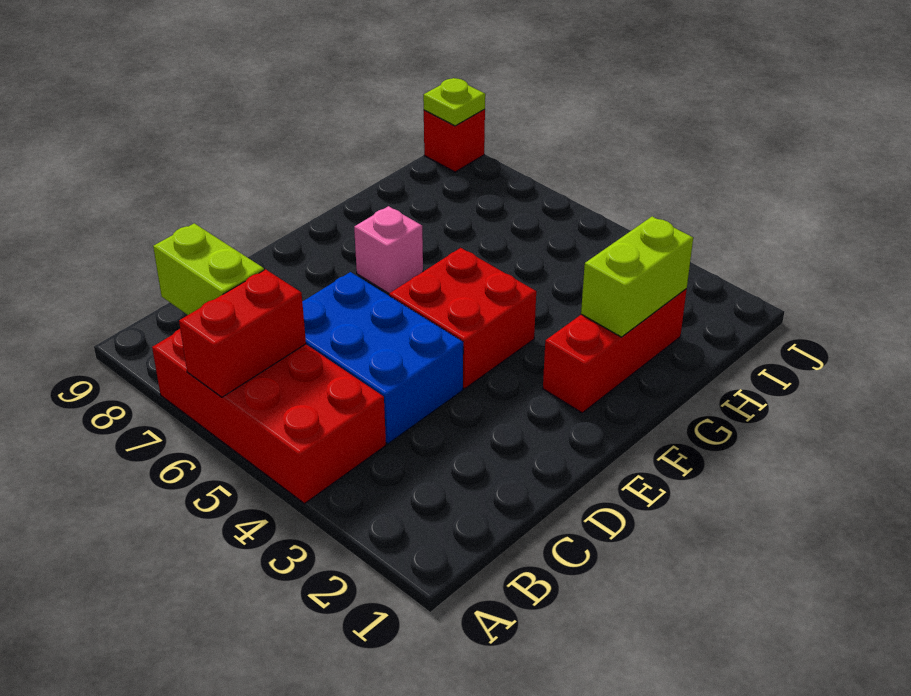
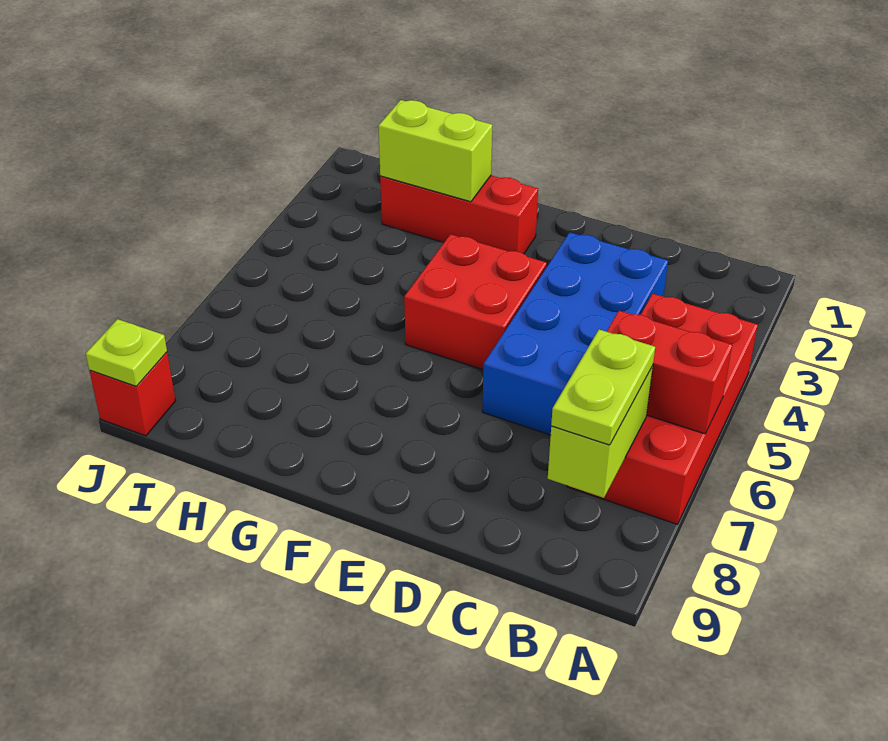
none -> lime plate B7:B8 level 3
blue brick C4:D6 level 1 -> blue brick C3:D6 level 1
pink brick F7 level 1 -> none

